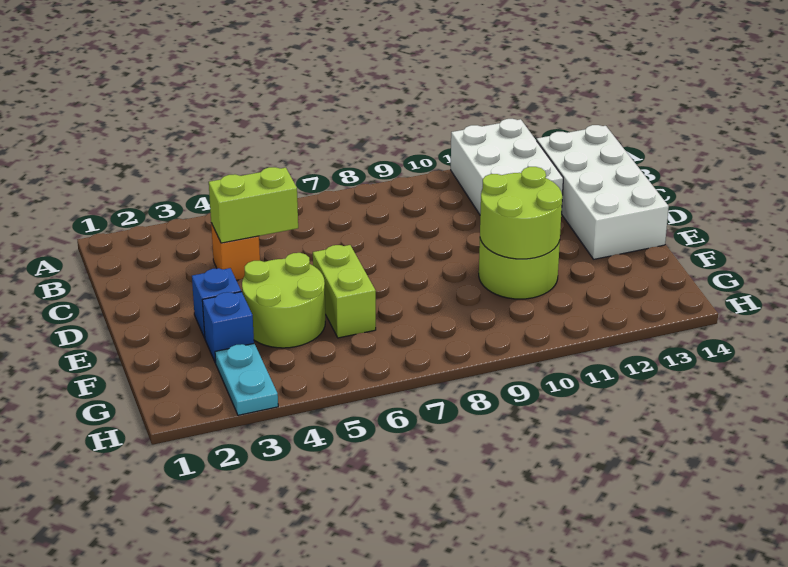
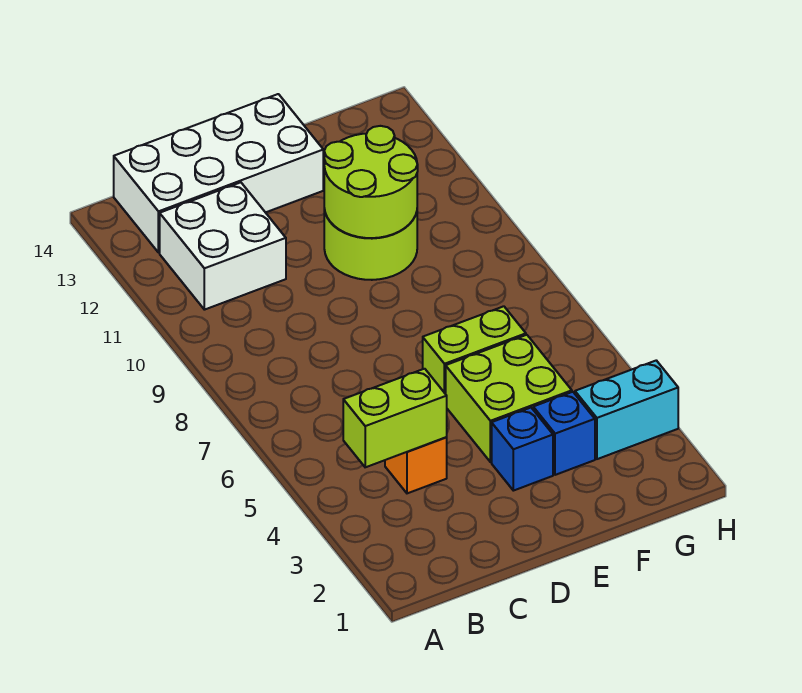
white brick A11:C12 level 1 -> white brick B11:C12 level 1
lime brick C4:C5 level 2 -> lime brick B4:C4 level 2
lime round brick E4:F5 level 1 -> lime brick E4:F5 level 1
cyan plate G3:H3 level 1 -> cyan brick G3:H3 level 1

